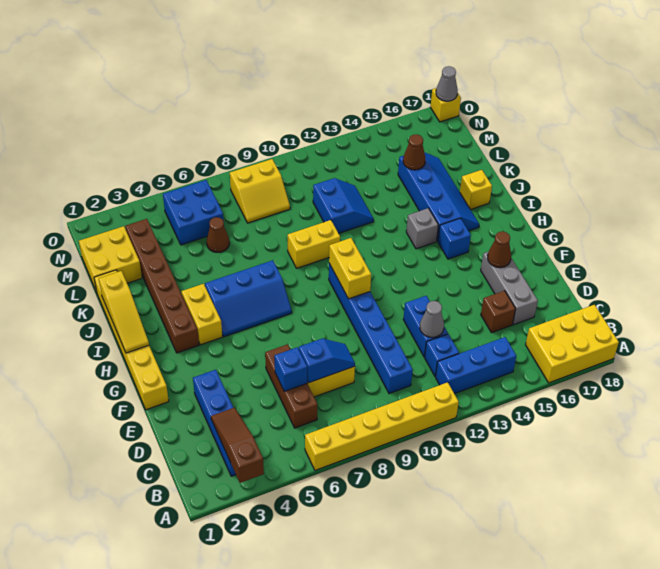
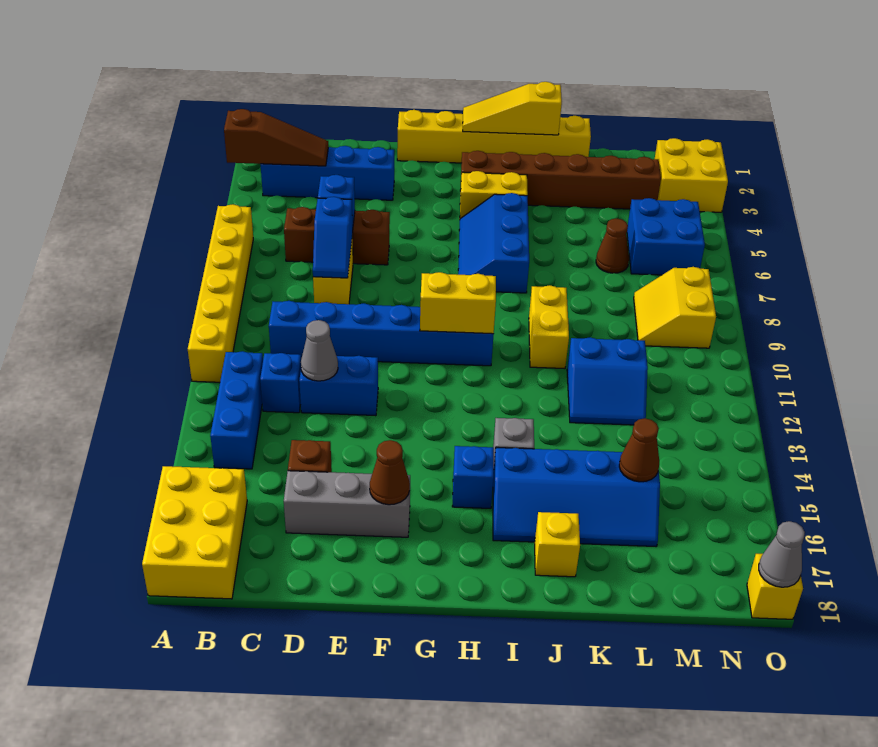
yellow brick L1:M2 level 1 -> yellow brick N2:O3 level 1

